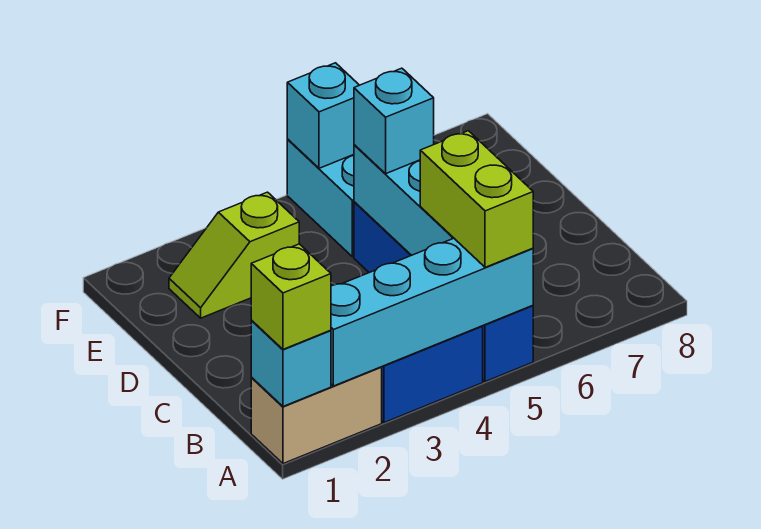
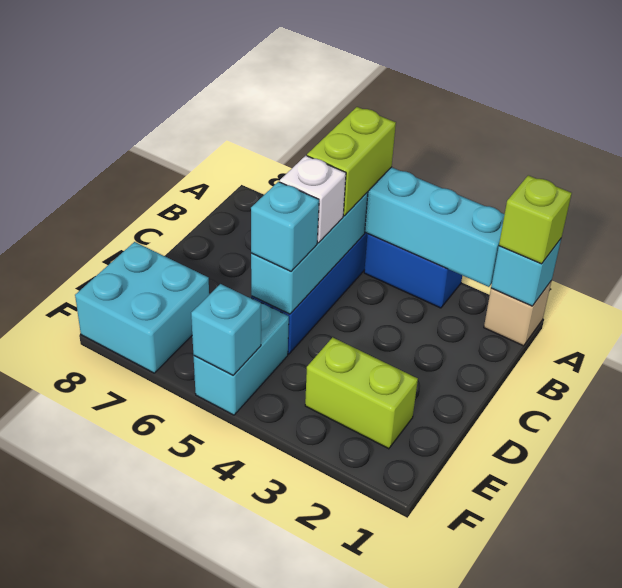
tan brick A1:A2 level 1 -> tan brick A1 level 1
none -> white brick C5 level 3
lime slope E2:E3 level 1 top 3 -> lime brick E2:E3 level 1
none -> cyan brick E7:F8 level 1

